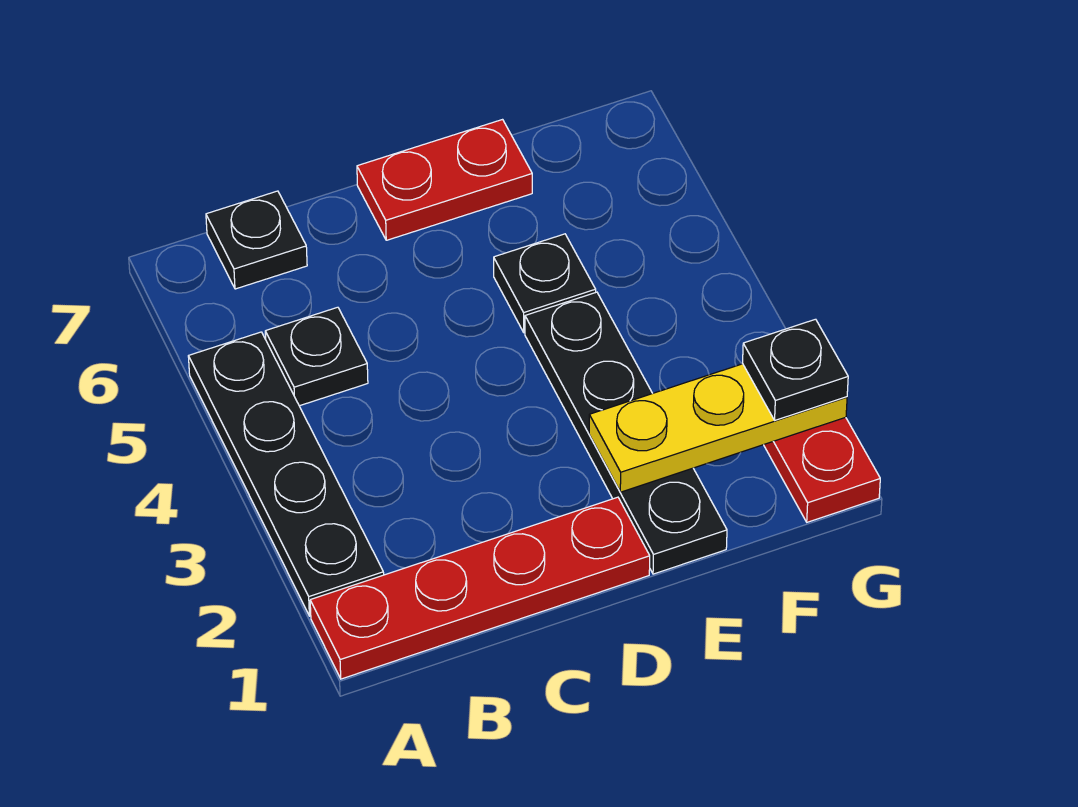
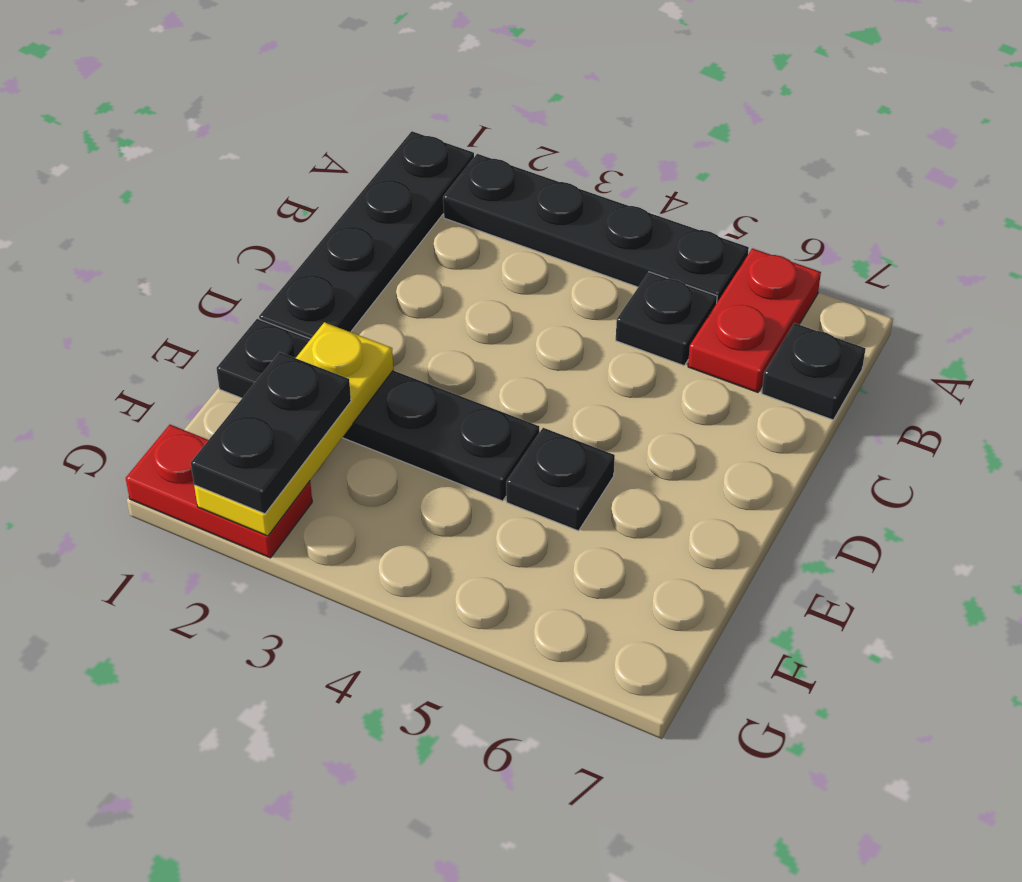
red plate A1:D1 level 1 -> black plate A1:D1 level 1
red plate D7:E7 level 1 -> red plate A6:B6 level 1
black plate G2 level 3 -> black plate F2:G2 level 3

